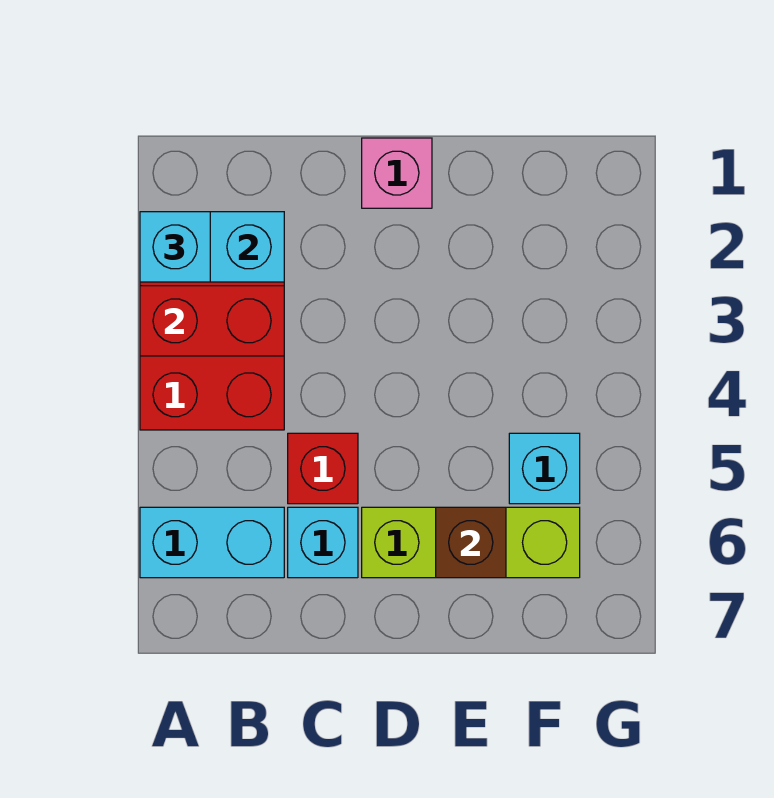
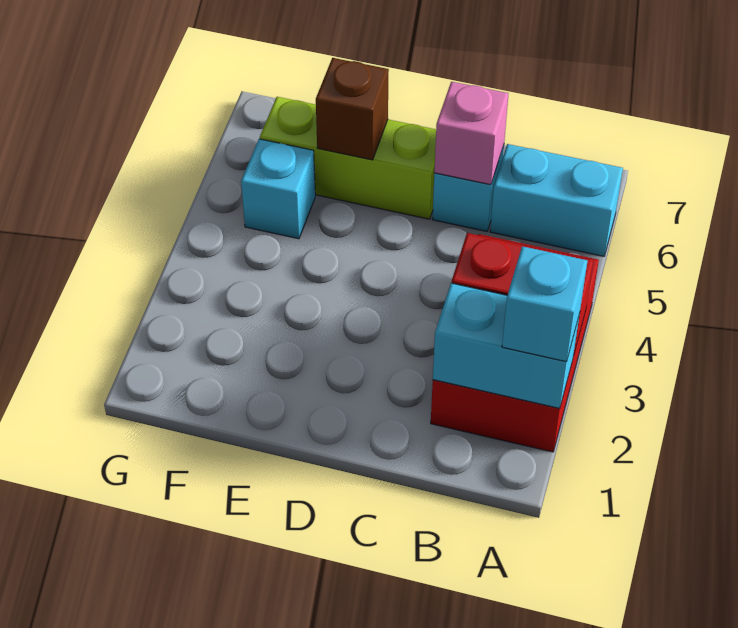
red brick C5 level 1 -> none
pink brick D1 level 1 -> pink brick C6 level 2

